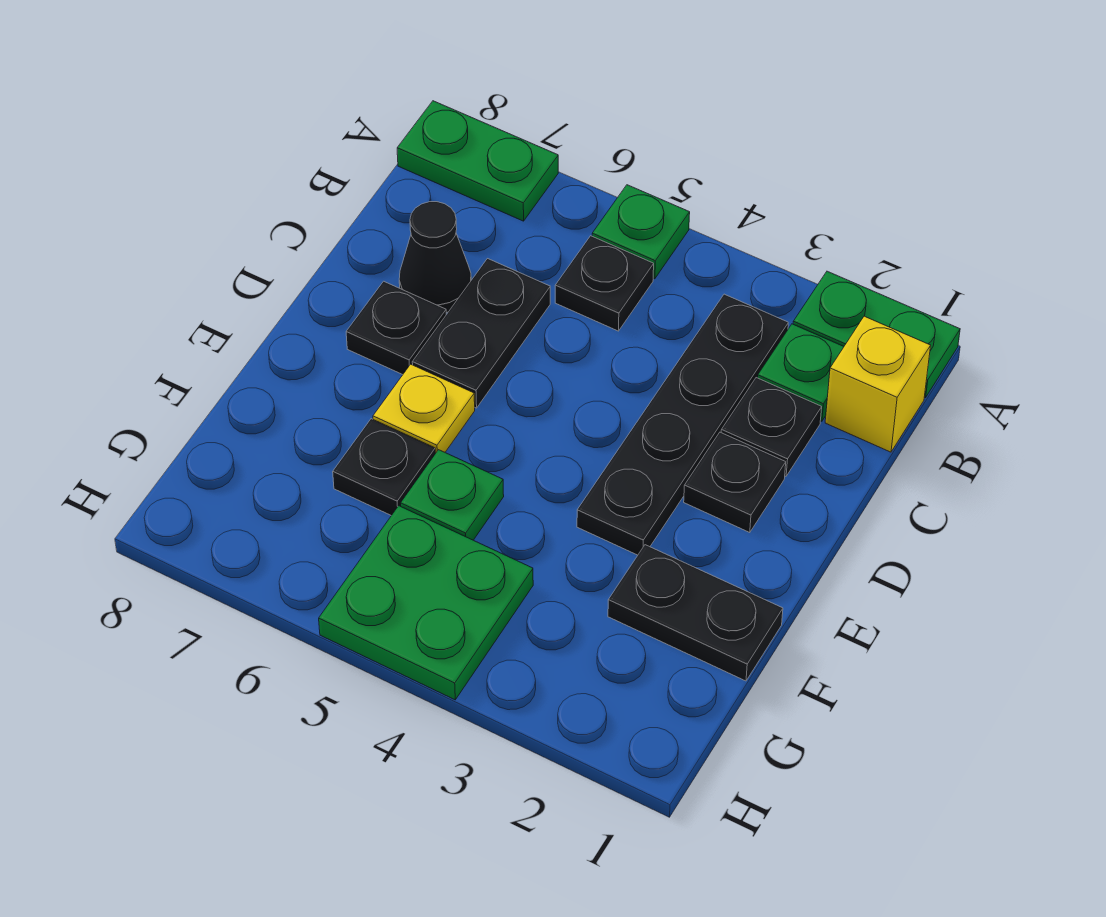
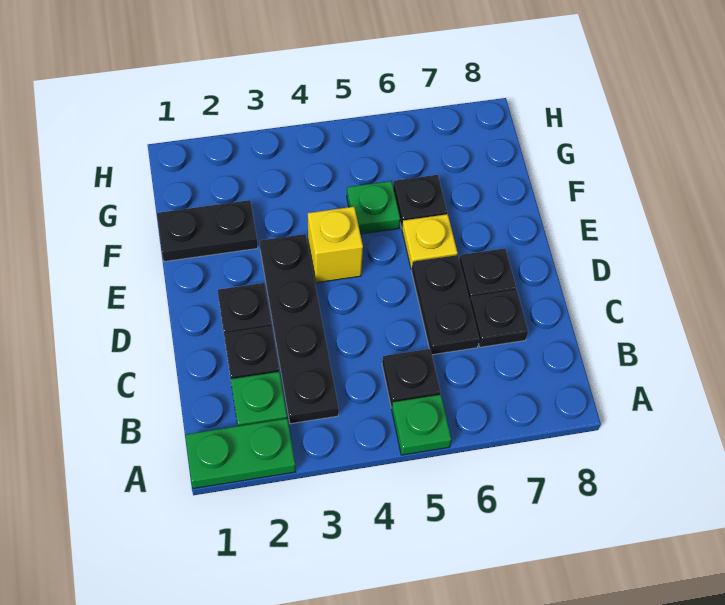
green plate A7:A8 level 1 -> none
yellow brick B1 level 1 -> yellow brick E4 level 1
black cone C7 level 1 -> black plate C7 level 1
green plate G4:H5 level 1 -> none

